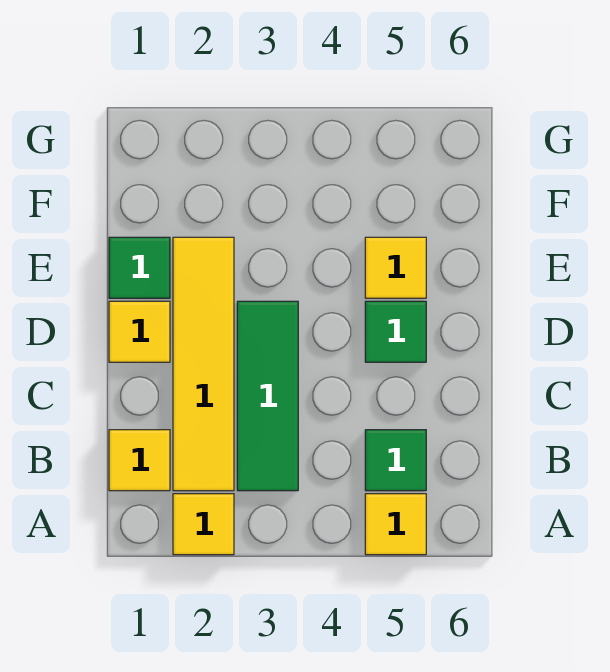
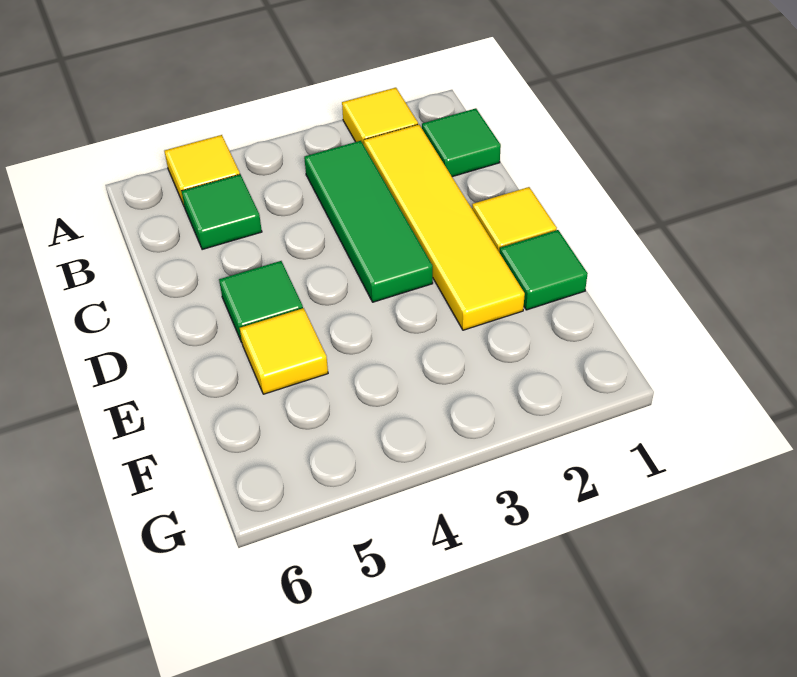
yellow tile B1 level 1 -> green tile B1 level 1

